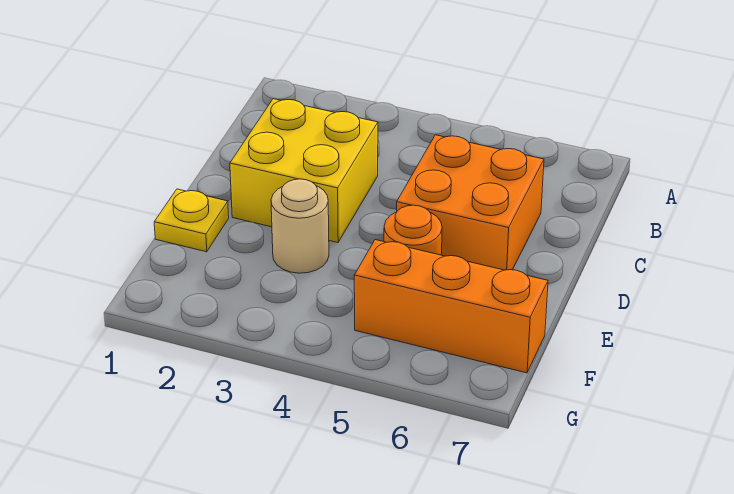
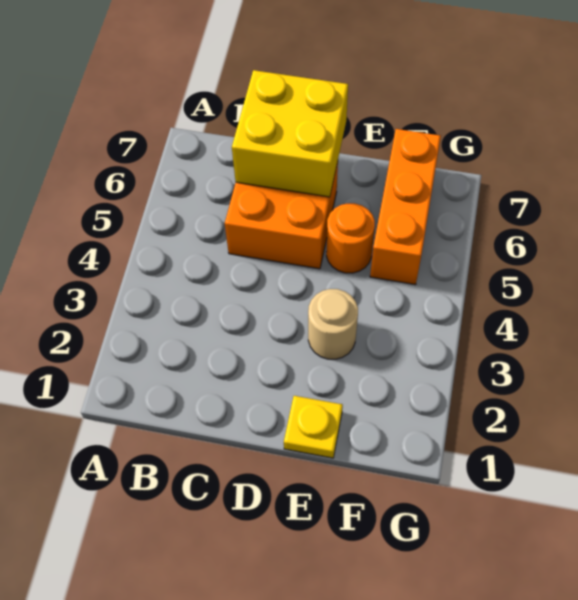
yellow brick C2:D3 level 1 -> yellow brick C6:D7 level 2

